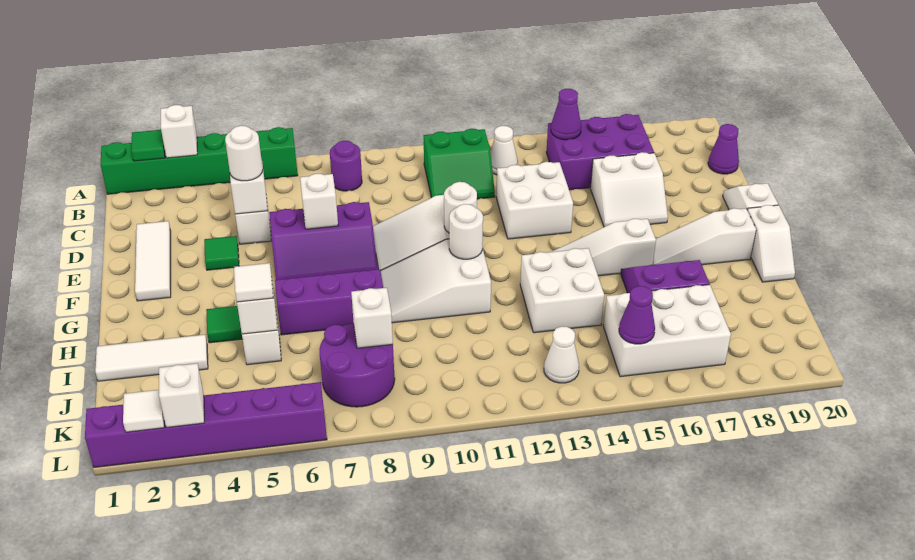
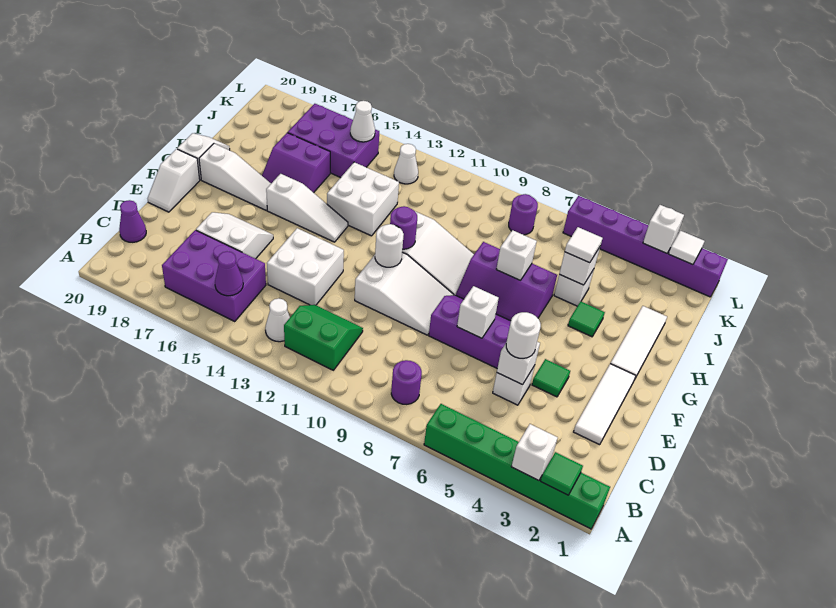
white round brick G11 level 2 -> purple round brick G11 level 2
white tile I1:I3 level 1 -> white tile G2:I2 level 1
purple round brick J7:K8 level 1 -> purple round brick K8 level 1
white brick J8 level 2 -> white brick H7 level 2
white brick J15:K17 level 1 -> purple brick J15:K17 level 1
purple cone K15 level 2 -> white cone K15 level 2

